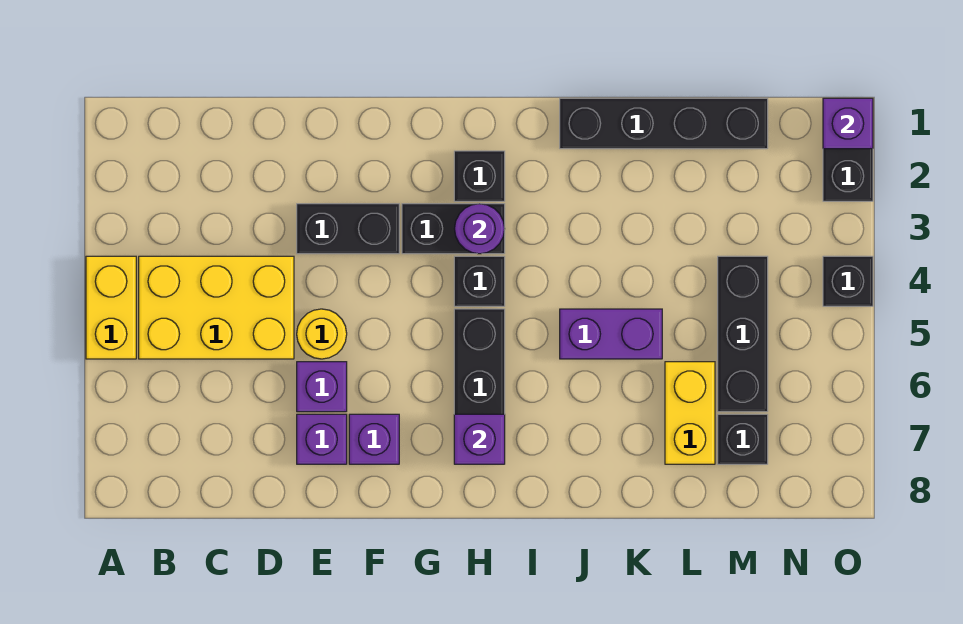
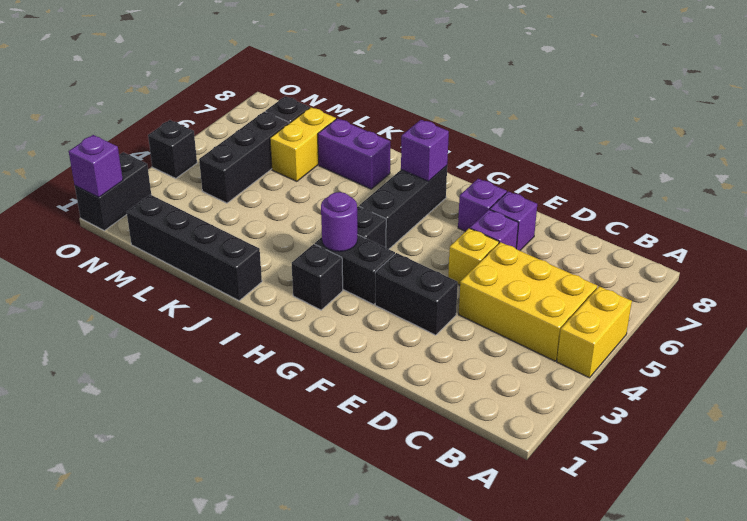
yellow round brick E5 level 1 -> yellow brick E5 level 1
purple brick J5:K5 level 1 -> purple brick J7:K7 level 1

